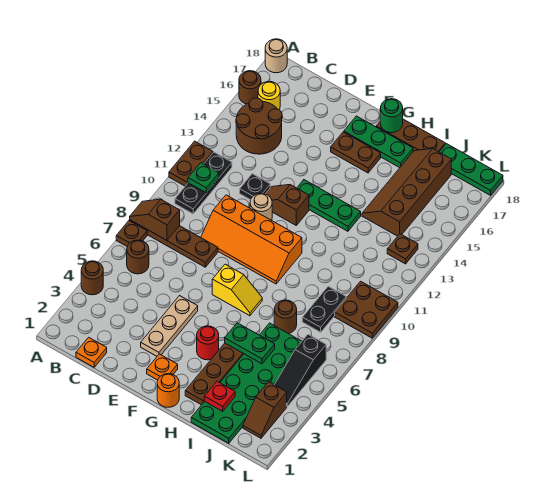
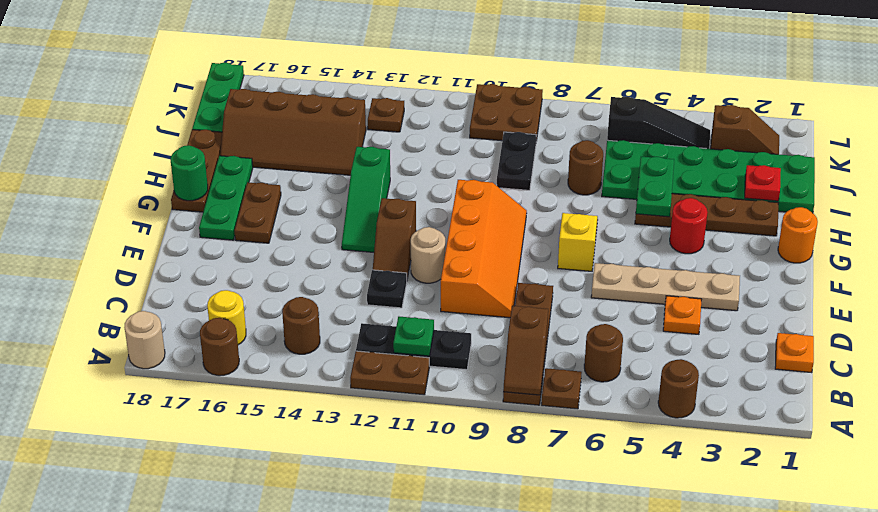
brown round brick B14:C15 level 1 -> brown round brick B14 level 1
tan plate E3:E5 level 1 -> tan plate E3:E6 level 1
orange plate F2 level 1 -> orange plate D4 level 1
green plate F13:H13 level 1 -> green slope F13:H13 level 1 top H
black plate J8:J9 level 1 -> black plate I9:J9 level 1

